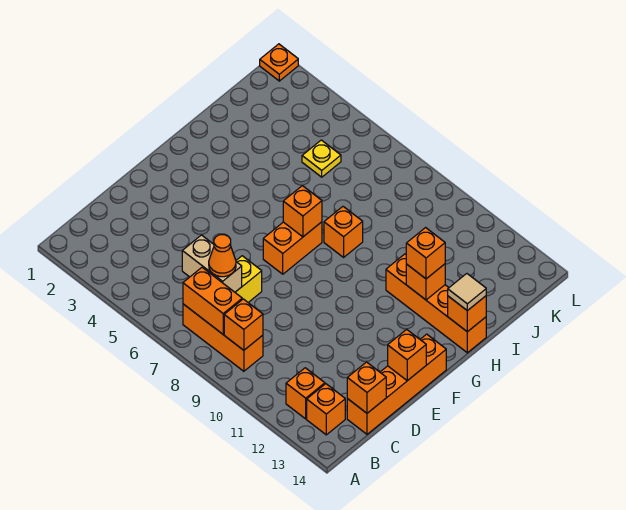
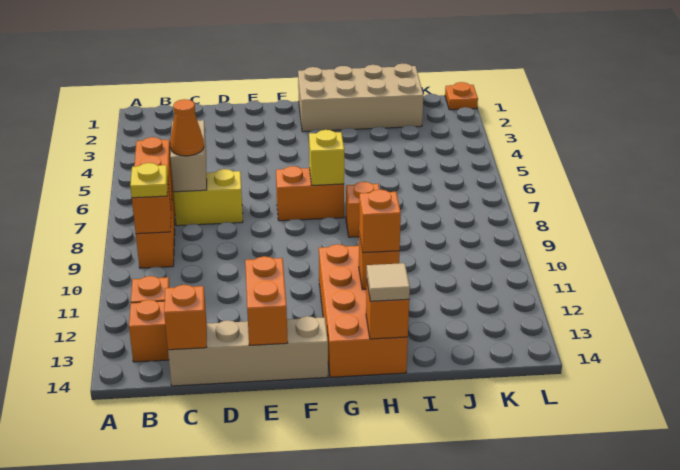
orange brick C14:F14 level 1 -> tan brick C14:F14 level 1
orange brick E14 level 2 -> orange brick E13:E14 level 2
none -> tan brick G1:J2 level 1
orange brick G7 level 2 -> yellow brick G7 level 2
orange brick H11:H14 level 1 -> orange brick G11:H14 level 1
yellow plate J5 level 1 -> yellow plate B9 level 3

